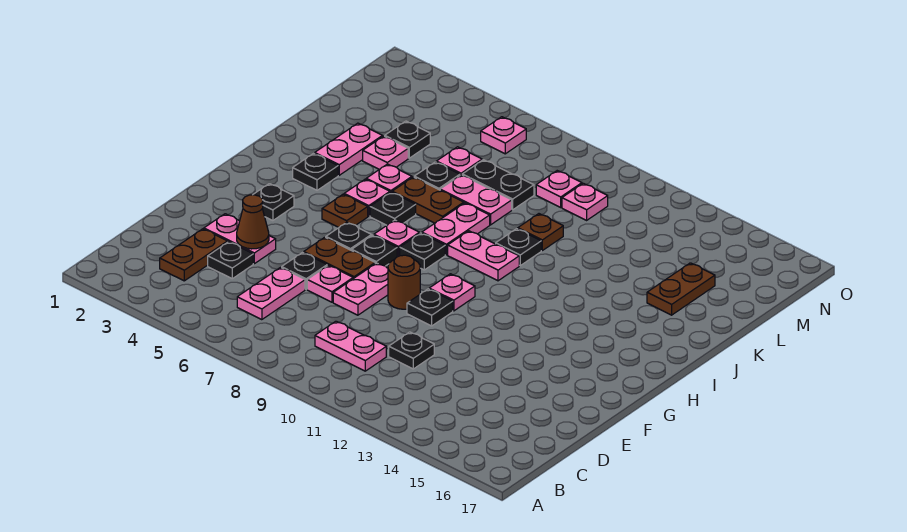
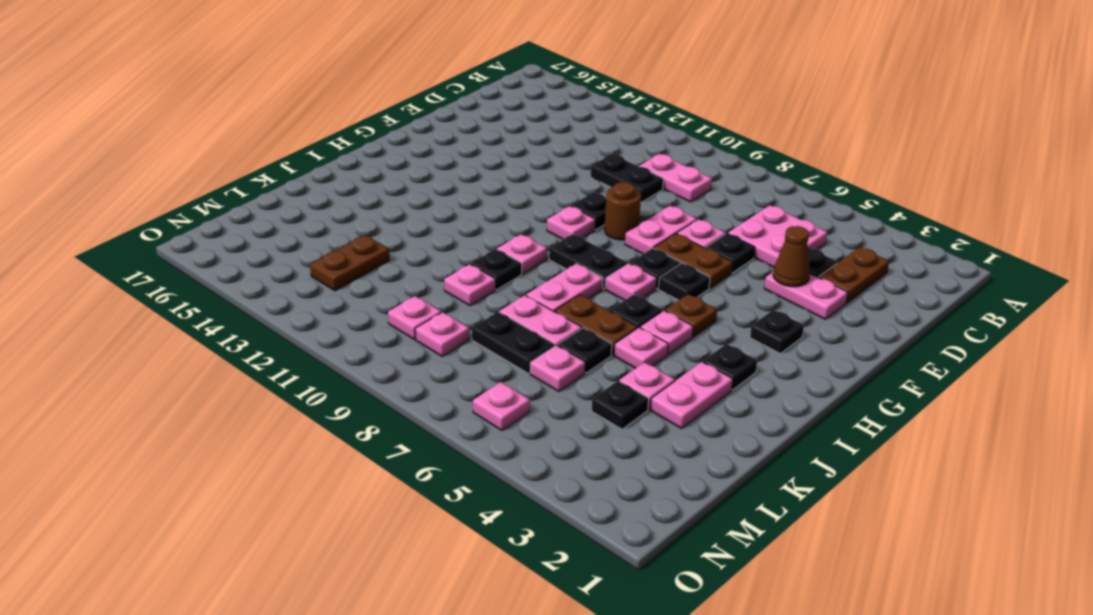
pink plate C6:D6 level 1 -> pink plate C5:D6 level 1
black plate D11 level 1 -> black plate D10:D11 level 1
black plate H8 level 1 -> black plate H8:H9 level 1
pink plate I9:I10 level 1 -> pink plate I10 level 1
brown plate K10 level 1 -> pink plate K10 level 1
brown plate K15:L15 level 1 -> brown plate L13:M13 level 1

